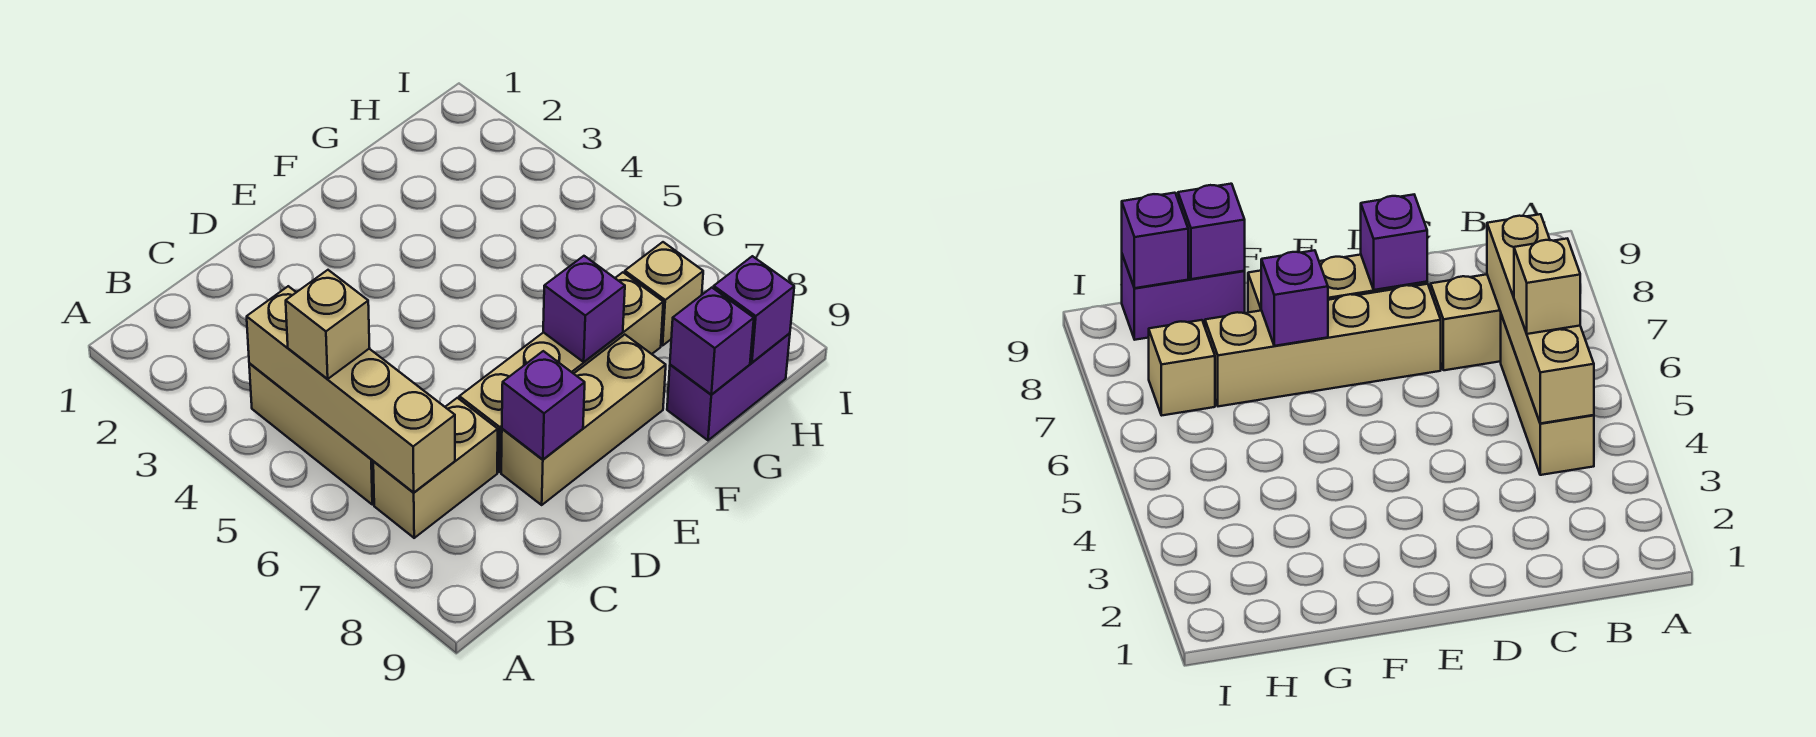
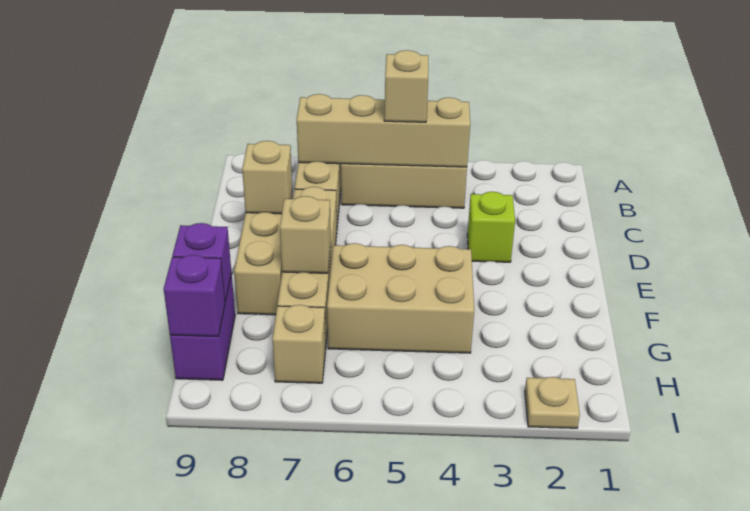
none -> lime brick D3 level 1
purple brick D8 level 2 -> tan brick D8 level 2
none -> tan brick F4:G6 level 1
purple brick F7 level 2 -> tan brick F7 level 2
none -> tan plate I2 level 1

